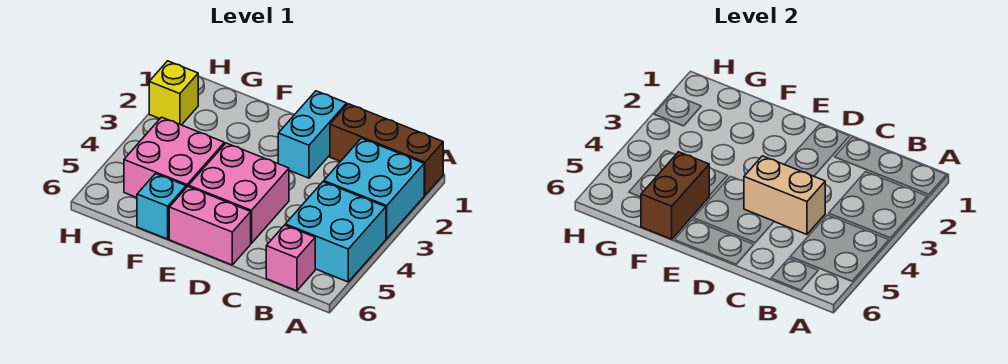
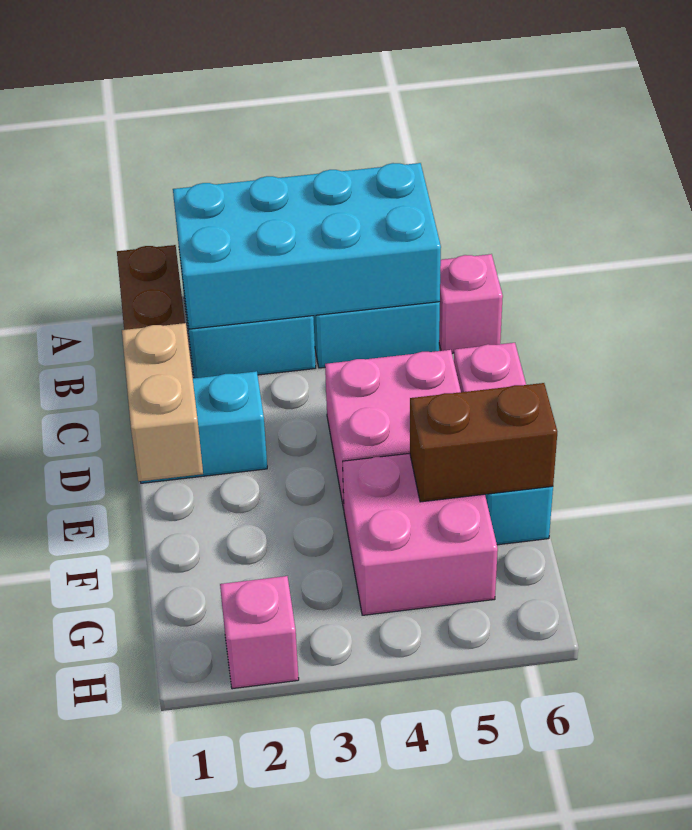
none -> cyan brick A2:B5 level 2
tan brick C4:D4 level 2 -> tan brick D1:E1 level 2
yellow brick H2 level 1 -> pink brick H2 level 1

